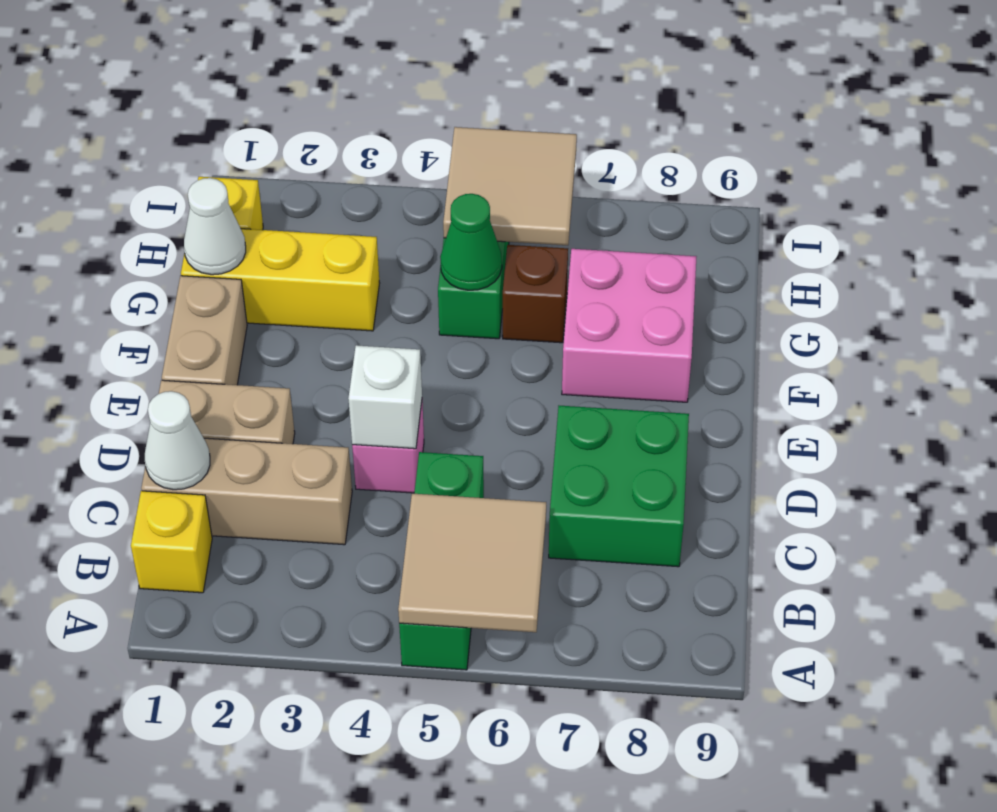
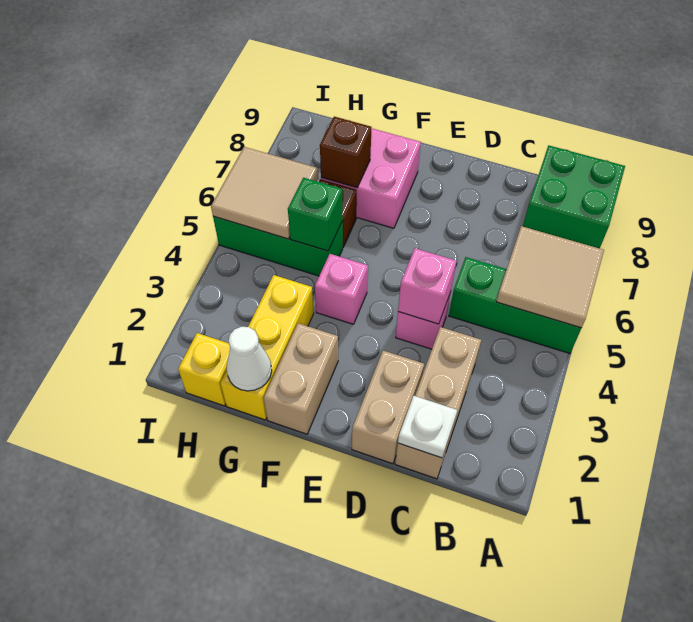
yellow brick B1 level 1 -> none
white cone C1 level 2 -> white plate C1 level 2
green brick C7:D8 level 1 -> green brick A8:B9 level 1
white brick D4 level 2 -> pink brick D4 level 2
tan brick E1:F1 level 1 -> tan brick F1:F2 level 1
none -> pink brick F4 level 1
green cone G5 level 2 -> green brick G5 level 2
none -> brown brick G7 level 2

